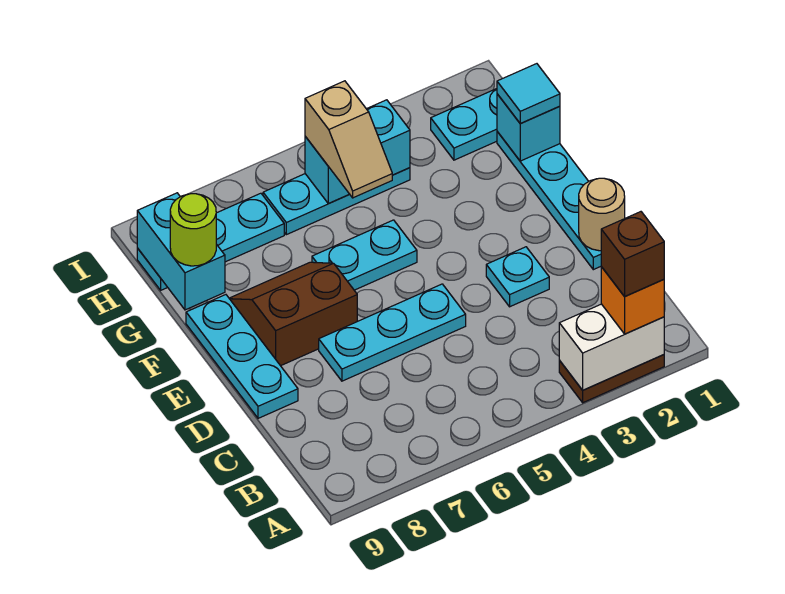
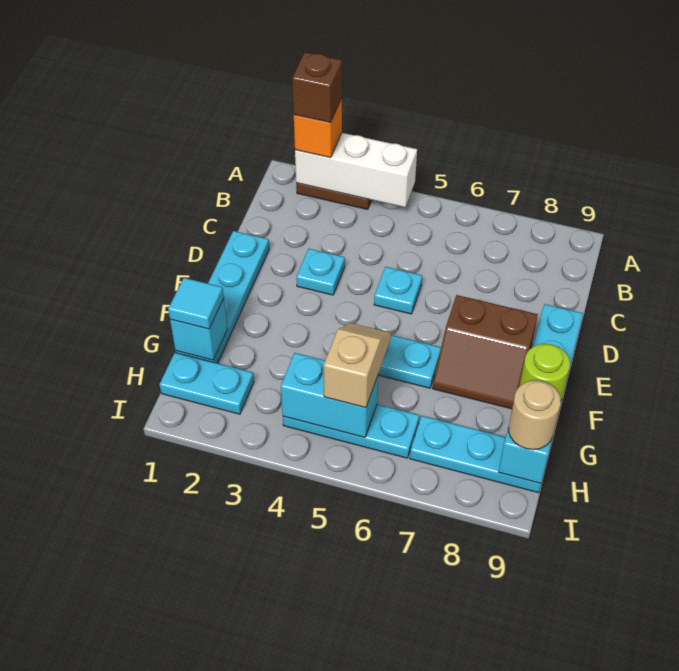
white brick A2:A3 level 2 -> white brick A2:A4 level 2
tan round brick D1 level 2 -> tan round brick H9 level 3
cyan plate D5:D7 level 1 -> cyan plate D5 level 1

